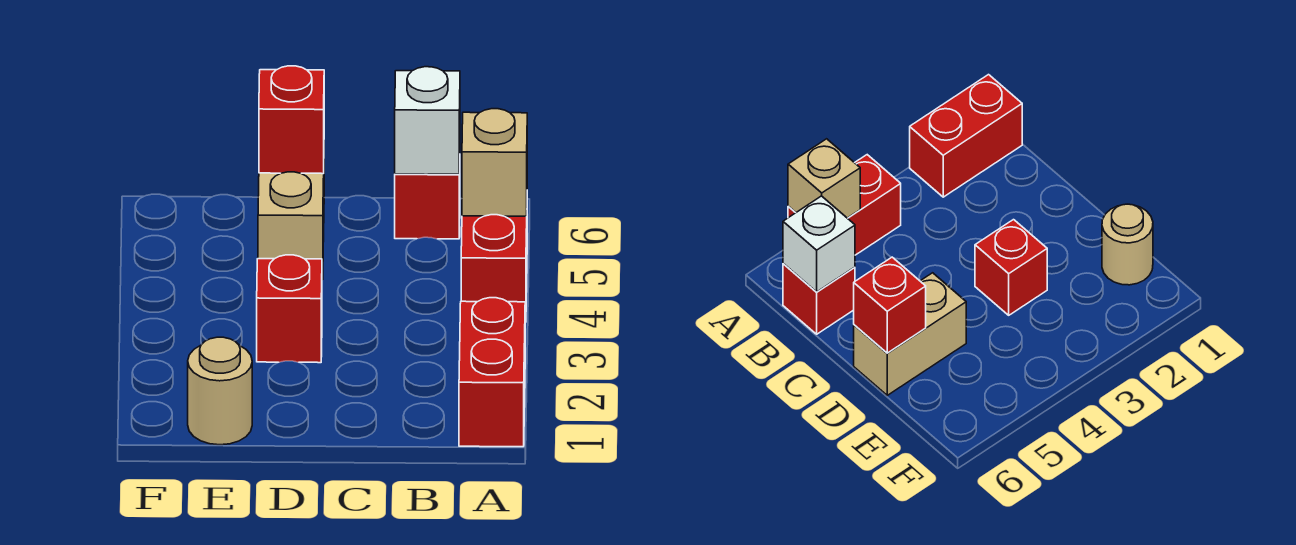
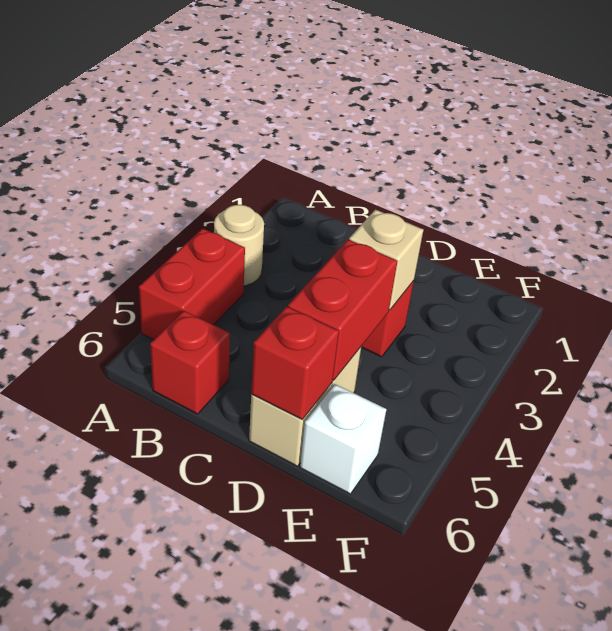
red brick A1:A2 level 1 -> red brick D4:D5 level 2
tan brick A5 level 2 -> tan brick D3 level 2
white brick B6 level 2 -> white brick E6 level 1
tan round brick E1 level 1 -> tan round brick A3 level 1

